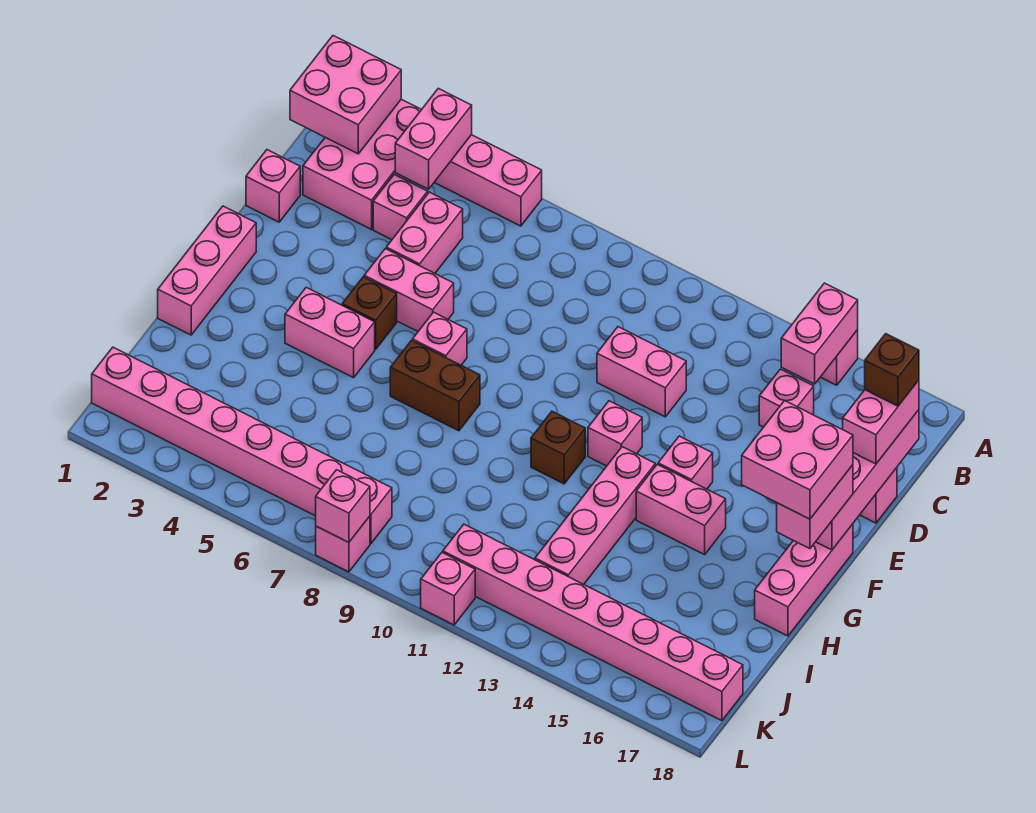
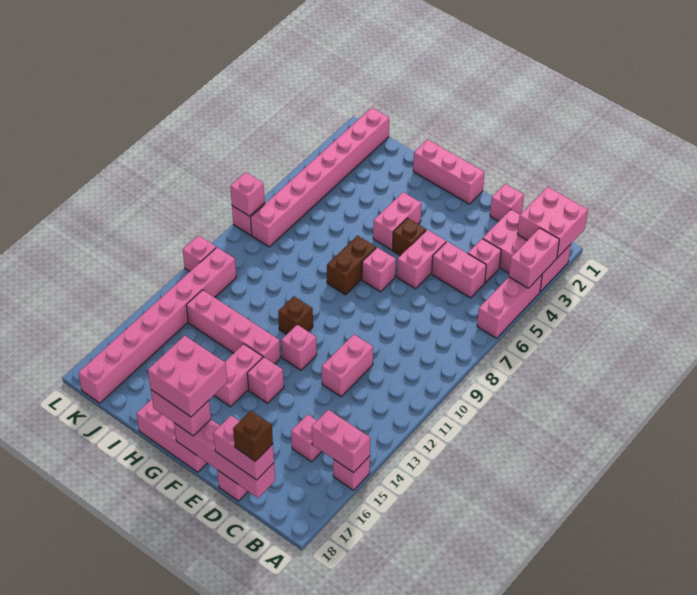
pink brick A4:B4 level 2 -> pink brick A3:A4 level 2

